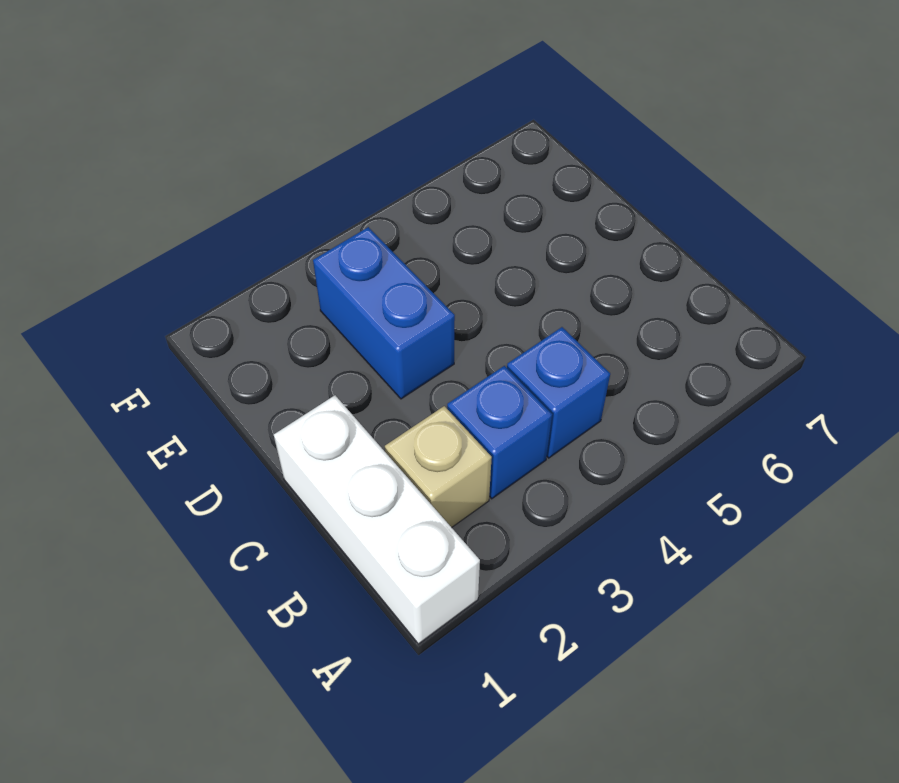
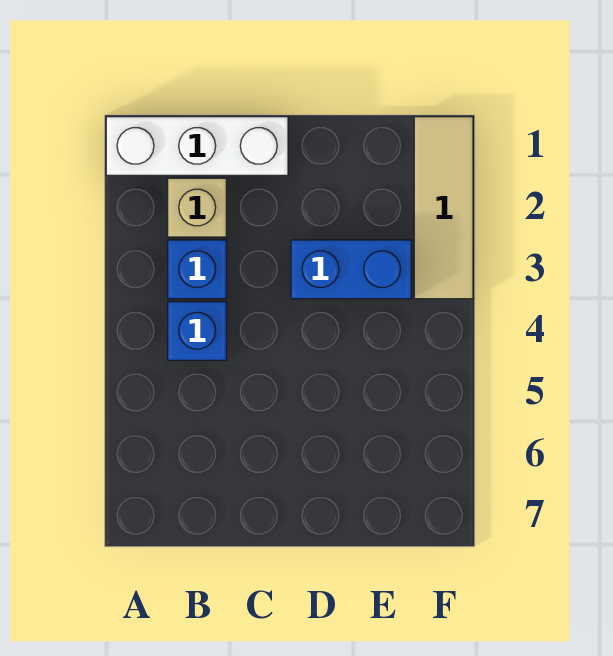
none -> tan tile F1:F3 level 1

